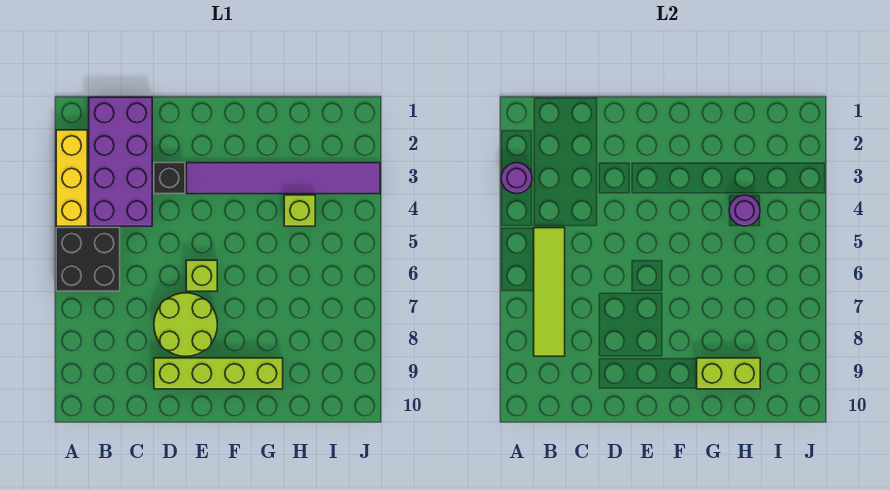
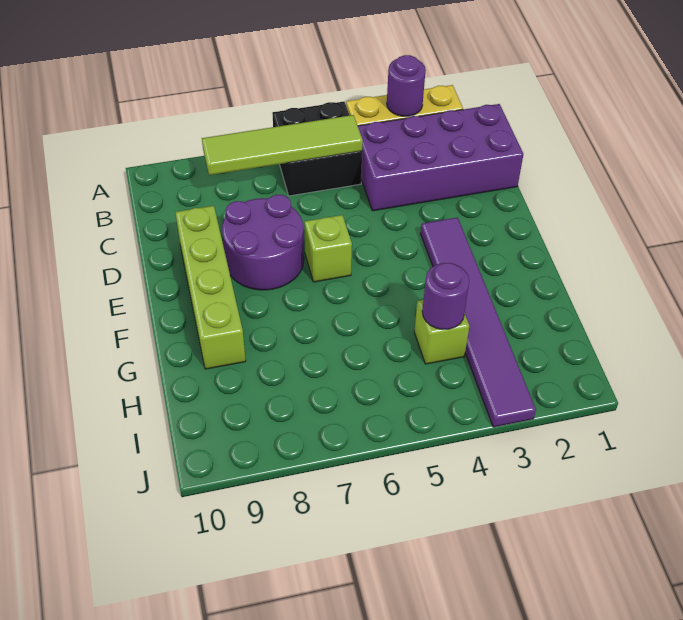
black brick D3 level 1 -> none
lime round brick D7:E8 level 1 -> purple round brick D7:E8 level 1
lime brick G9:H9 level 2 -> none

